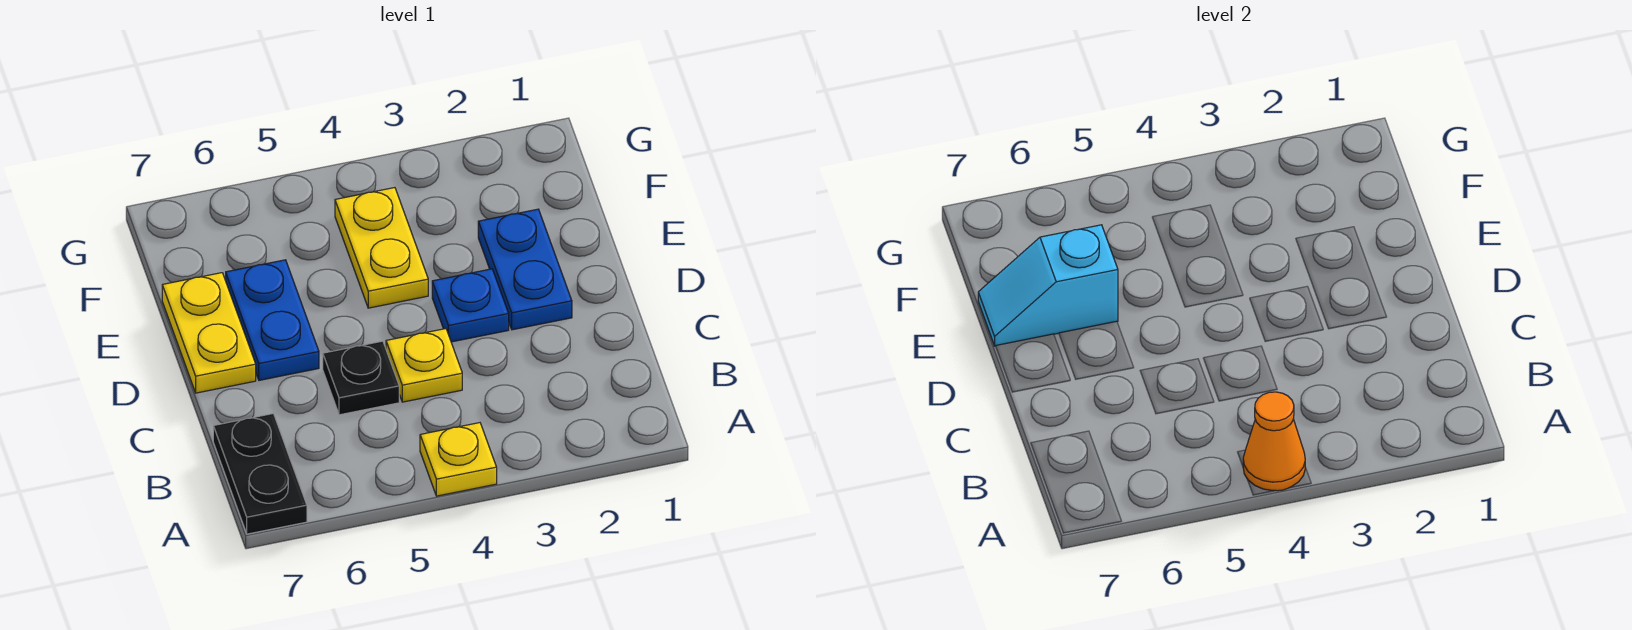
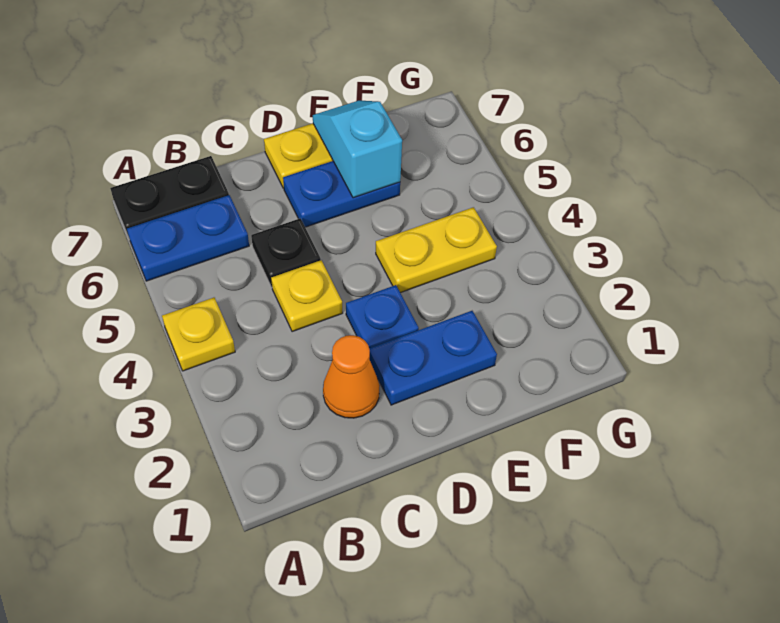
orange cone A4 level 2 -> orange cone C2 level 1
none -> blue plate A6:B6 level 1

